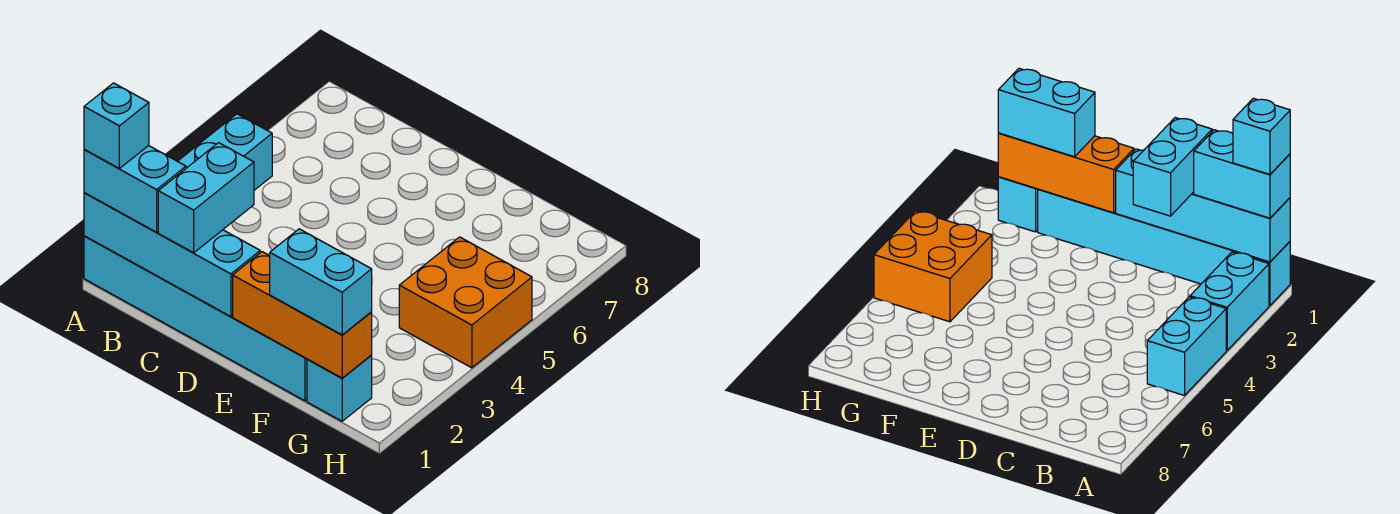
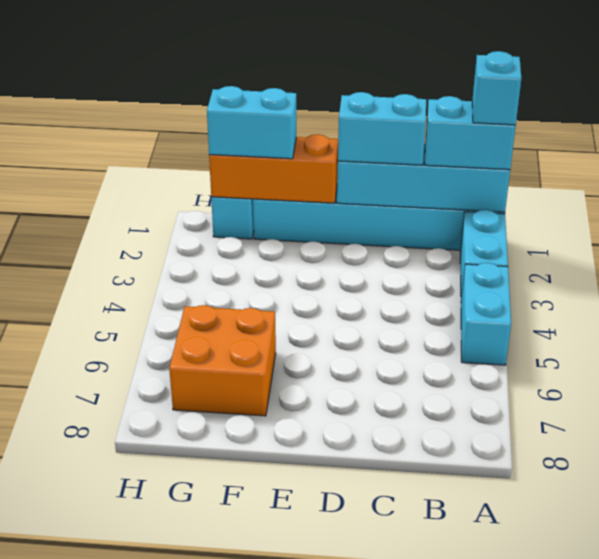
cyan brick C1:C2 level 3 -> cyan brick C1:D1 level 3
orange brick G4:H5 level 1 -> orange brick F6:G7 level 1

